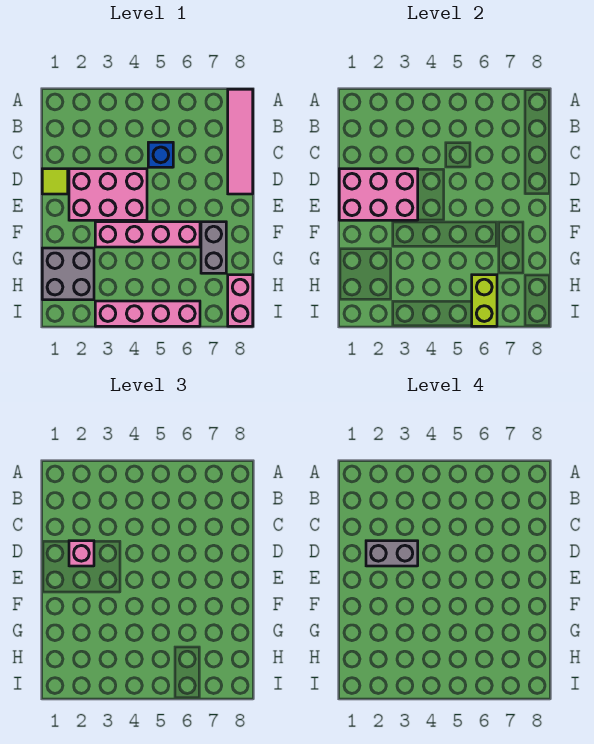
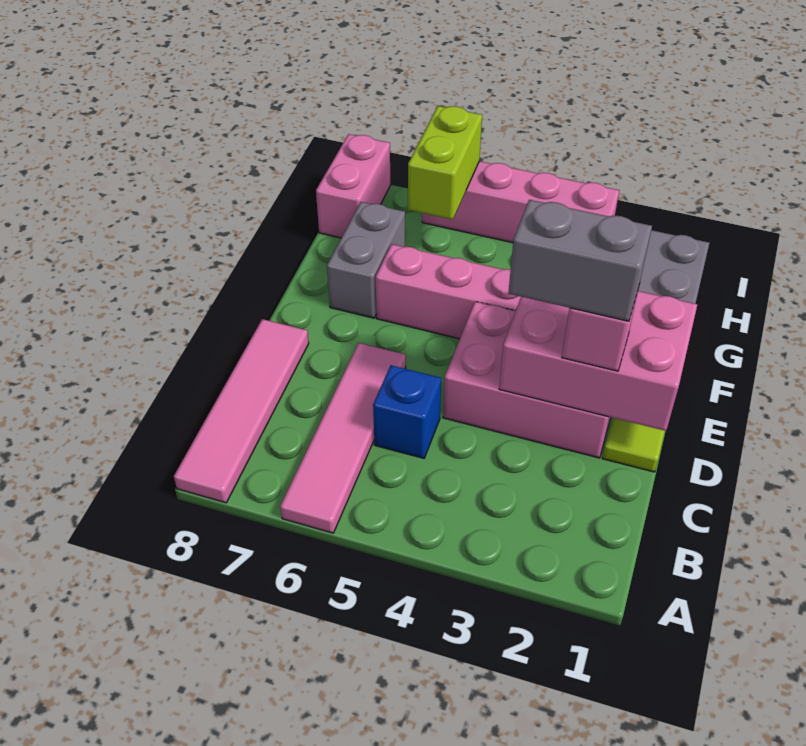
none -> pink tile A6:D6 level 1

